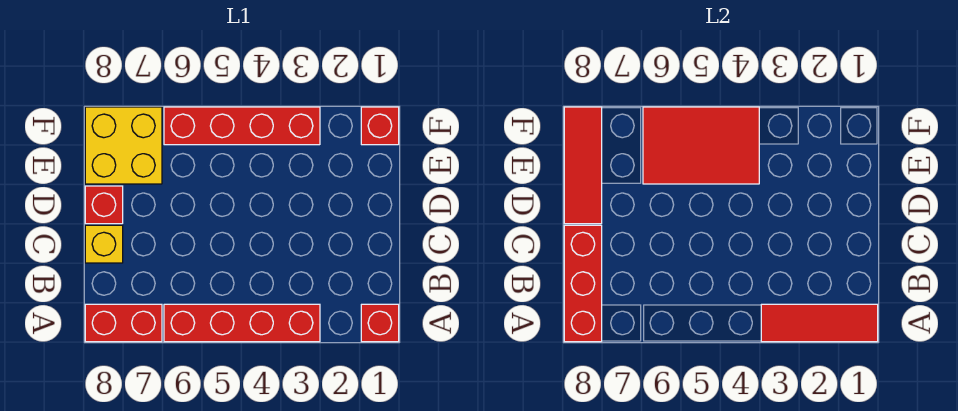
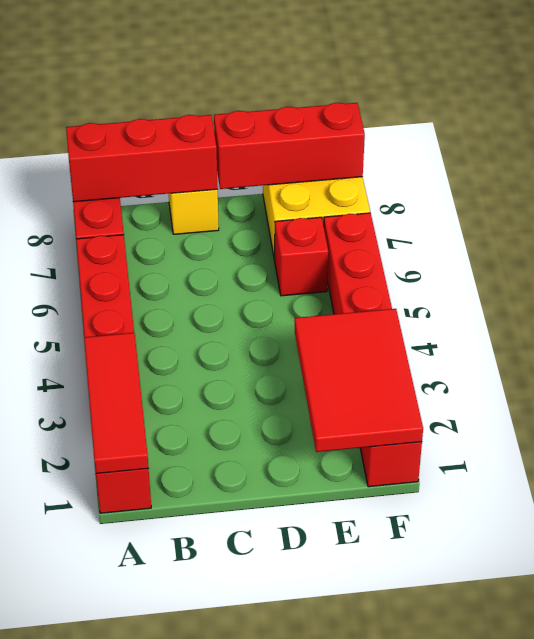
red brick D8 level 1 -> red brick E6 level 1
red tile D8:F8 level 2 -> red brick D8:F8 level 2
red tile E4:F6 level 2 -> red tile E1:F3 level 2

